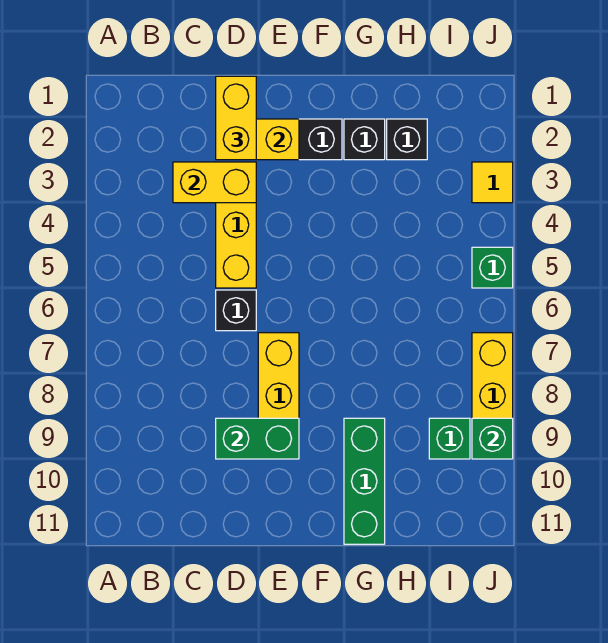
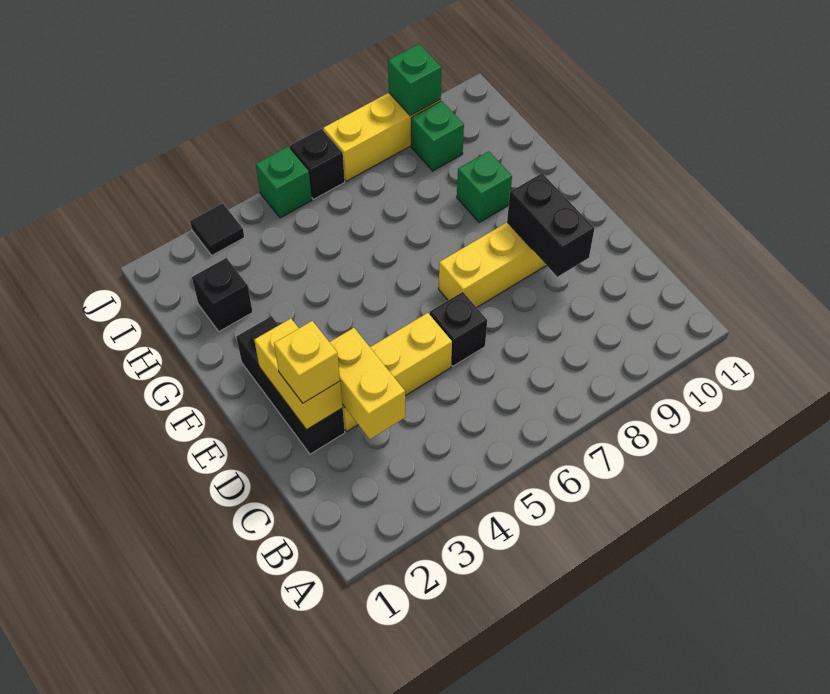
yellow brick D1:D2 level 3 -> yellow brick D2 level 3
green brick D9:E9 level 2 -> black brick D9:E9 level 2
black brick G2 level 1 -> black brick J6 level 1
green brick G9:G11 level 1 -> green brick G9 level 1
yellow tile J3 level 1 -> black tile J3 level 1

